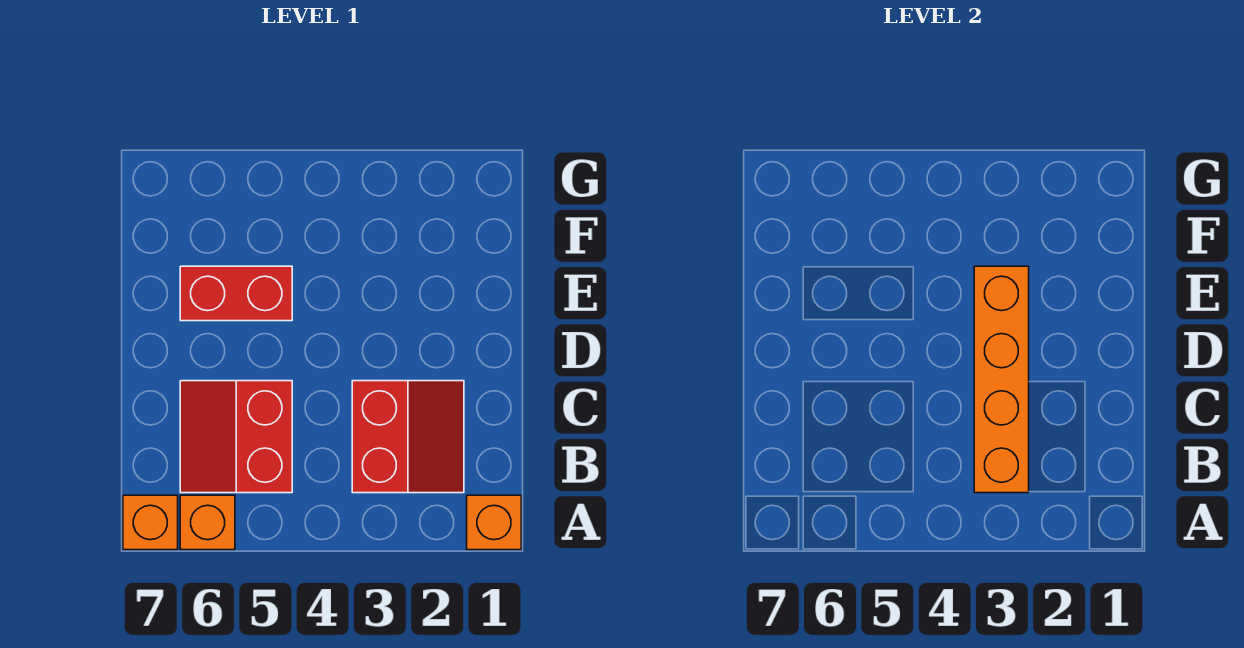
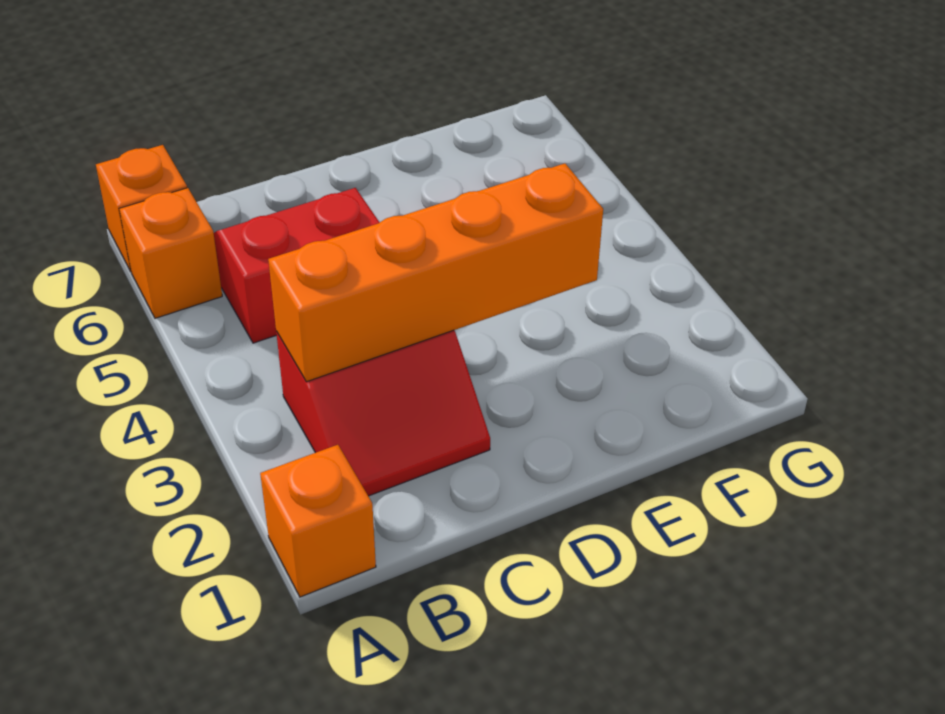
red brick E5:E6 level 1 -> none

